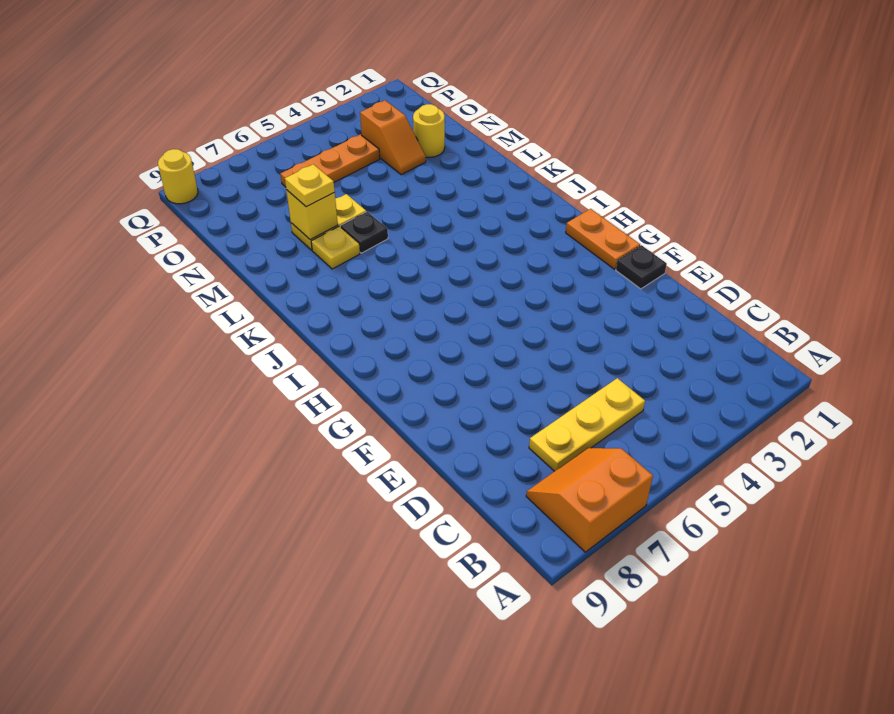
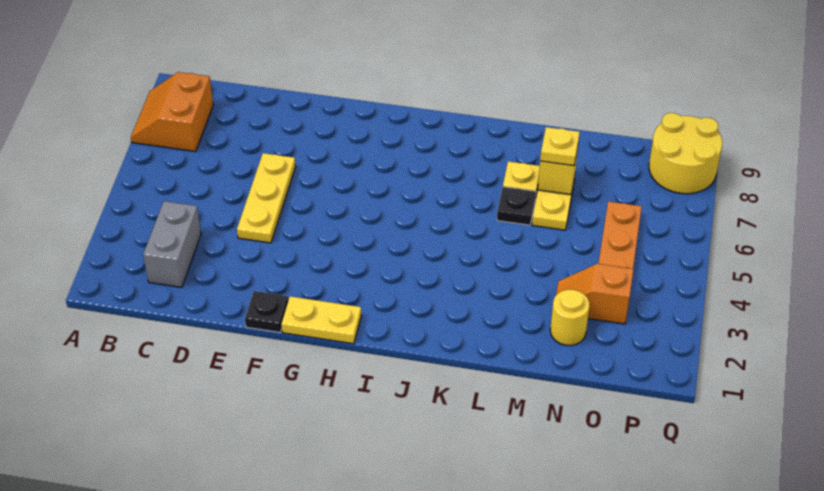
orange slope A7:B8 level 1 top A -> orange slope A7:B8 level 1 top B
none -> grey brick C2:C3 level 1
yellow plate C5:C7 level 1 -> yellow plate E4:E6 level 1
orange plate G1:H1 level 1 -> yellow plate G1:H1 level 1
yellow round brick Q9 level 1 -> yellow round brick P8:Q9 level 1

